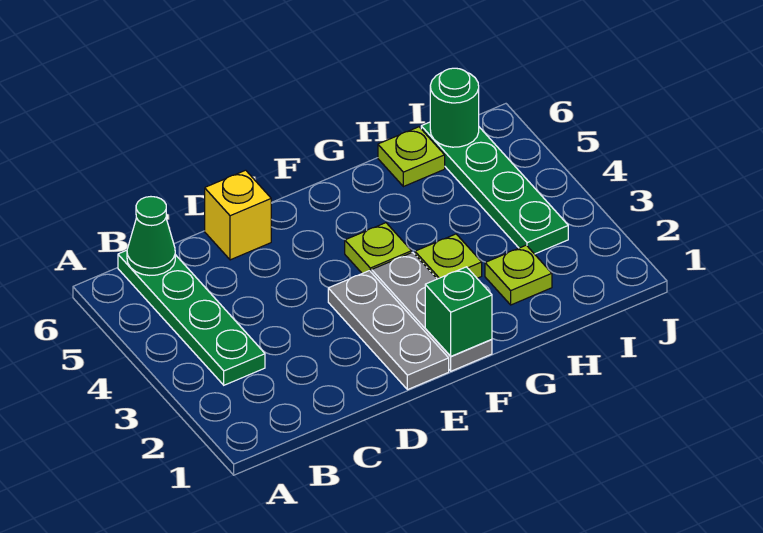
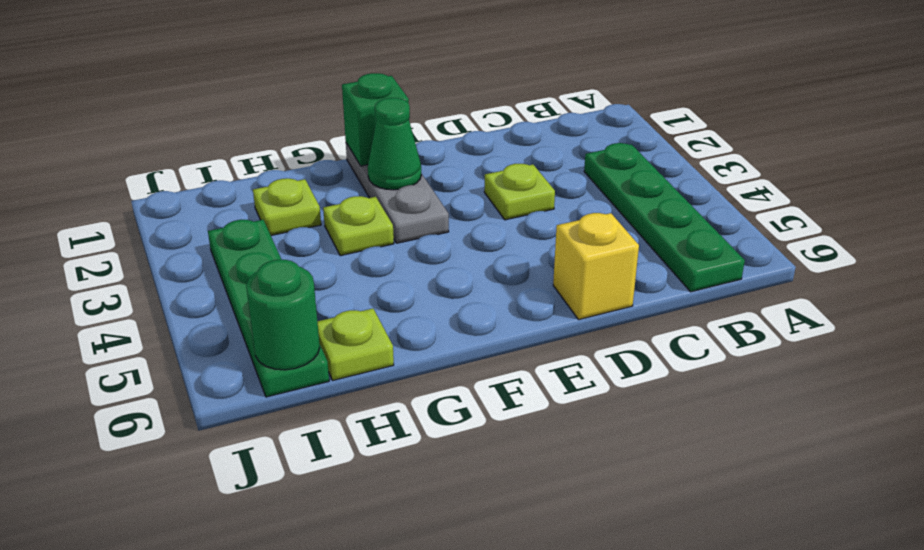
green cone B6 level 2 -> green cone F2 level 2
grey plate E1:E3 level 1 -> none
lime plate F4 level 1 -> lime plate D3 level 1

